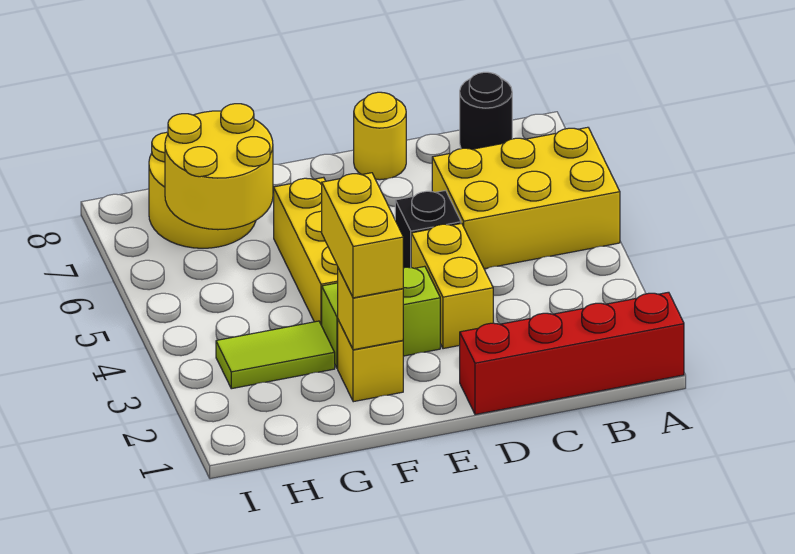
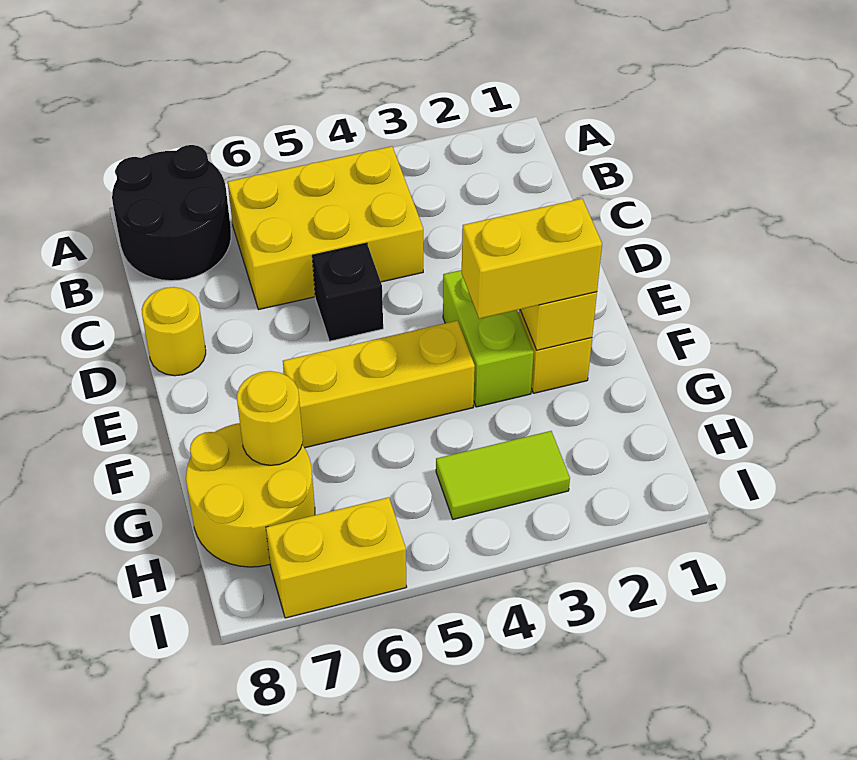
red brick A1:D1 level 1 -> none
yellow brick A5:C6 level 1 -> yellow brick B4:C6 level 1
black round brick B8 level 1 -> black round brick A7:B8 level 1
yellow brick D3:D4 level 1 -> yellow brick I6:I7 level 1
lime tile G3:H3 level 1 -> lime tile H3:H4 level 1
yellow round brick G6:H7 level 2 -> yellow round brick G7 level 2

